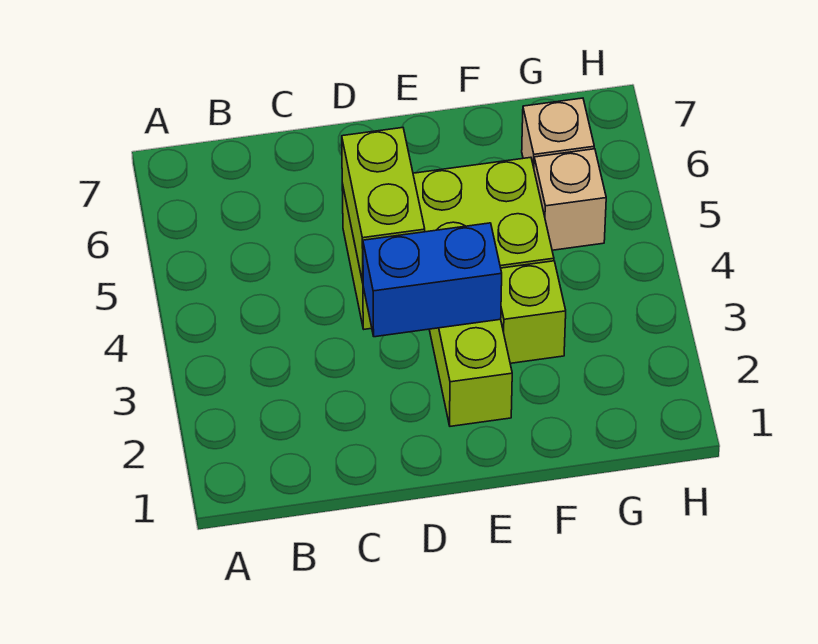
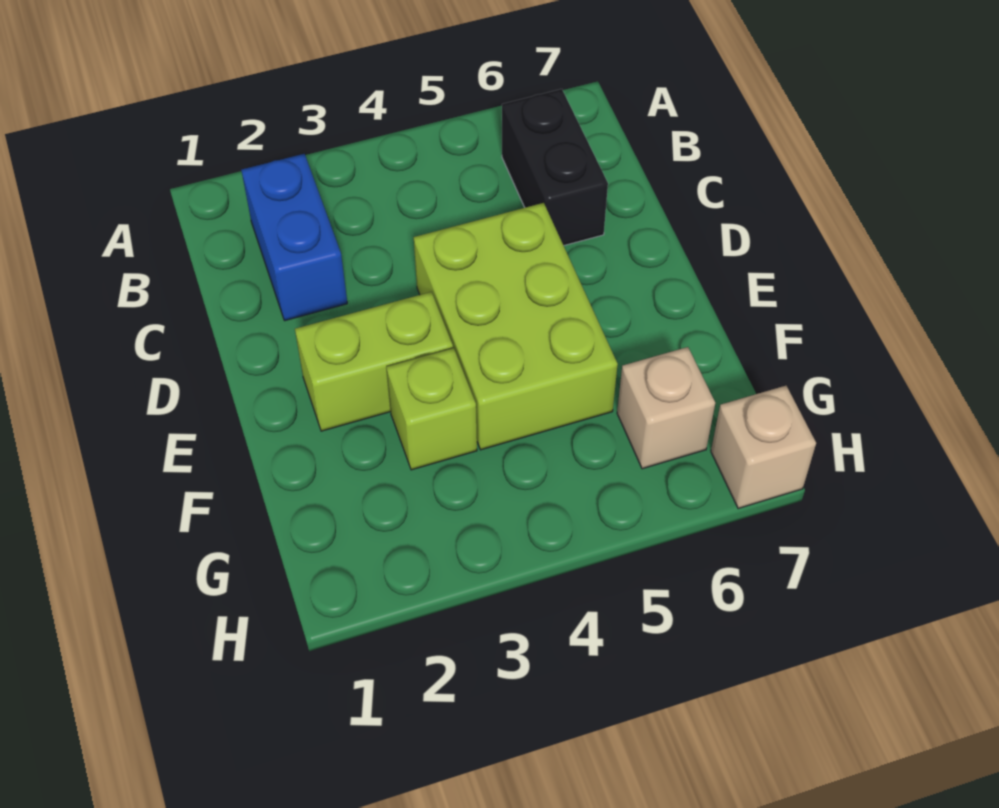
none -> black brick B6:C6 level 1
blue brick D3:E3 level 2 -> blue brick B2:C2 level 1
lime brick D4:D5 level 2 -> none
tan brick G5 level 1 -> tan brick H7 level 1

